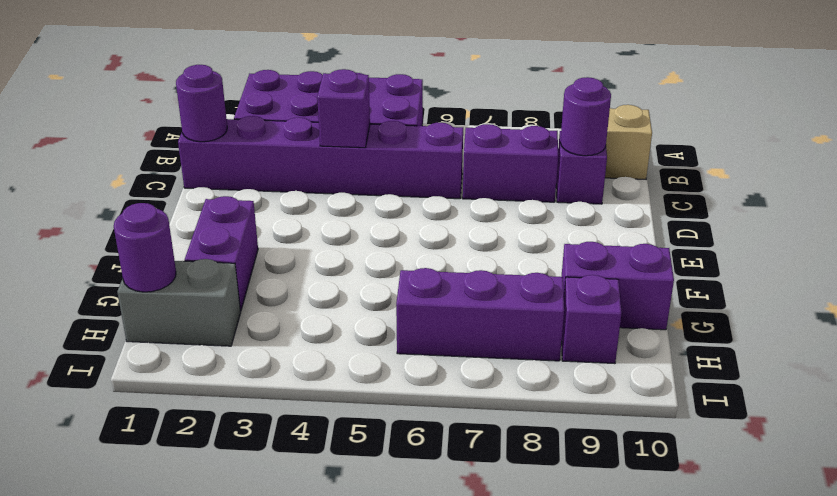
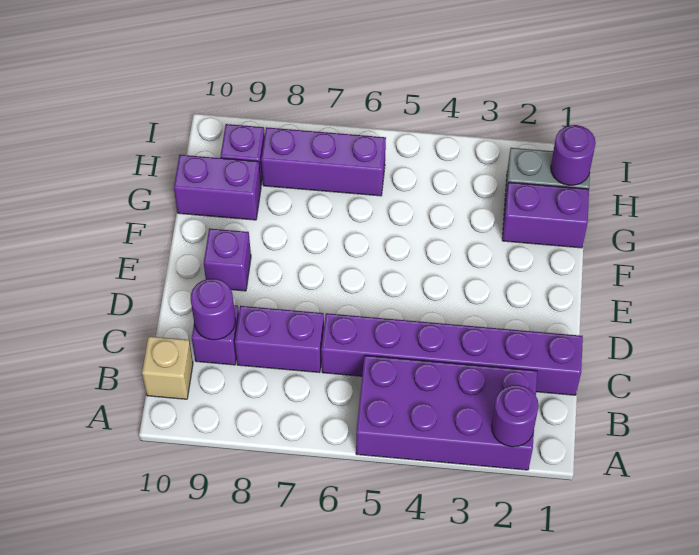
purple round brick C1 level 2 -> purple round brick A2 level 2
purple brick C4 level 2 -> purple brick E9 level 1
purple brick F2:G2 level 1 -> purple brick G1:G2 level 1

